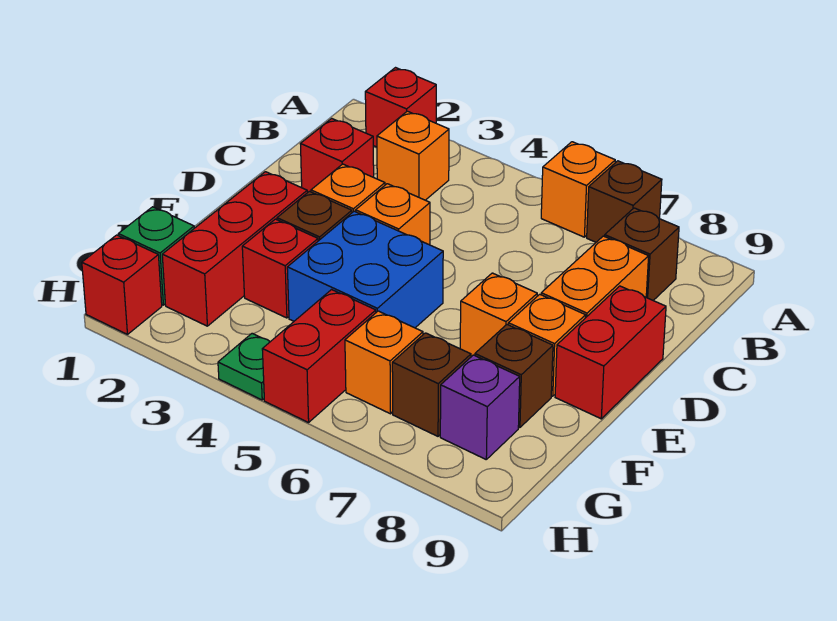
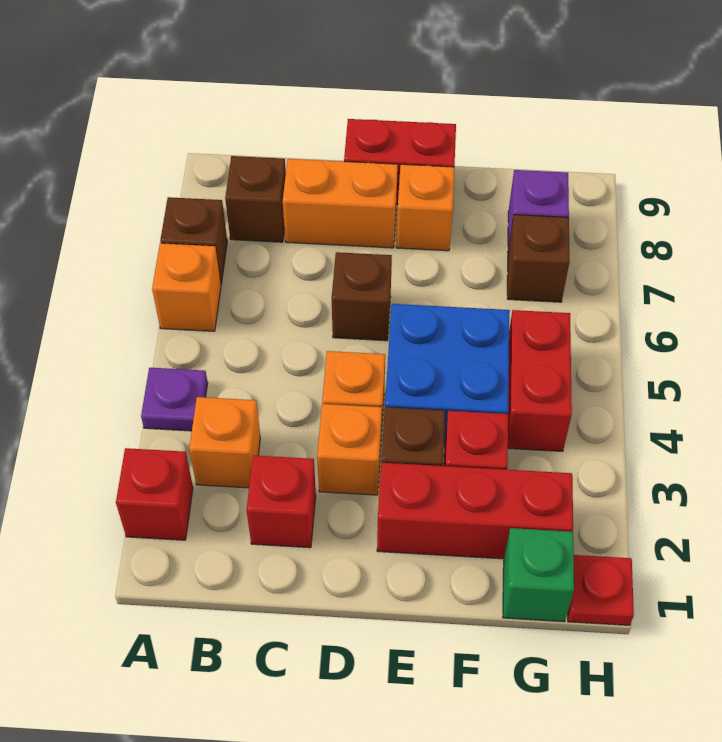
none -> purple plate A4 level 1
orange brick E7 level 1 -> none
brown brick F8 level 1 -> brown brick D6 level 1
red brick G5:H5 level 1 -> red brick G4:G5 level 1
orange brick G6 level 1 -> none
red brick H1 level 1 -> red plate H1 level 1
green plate H4 level 1 -> none

